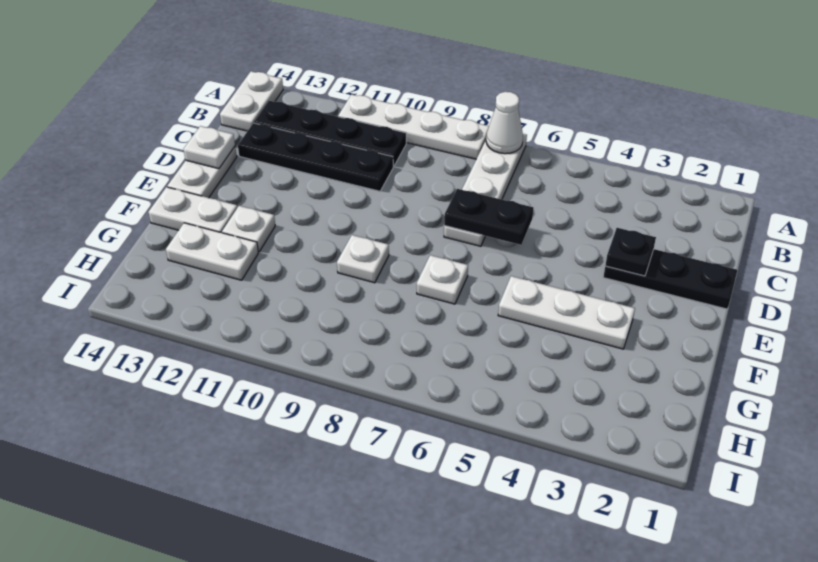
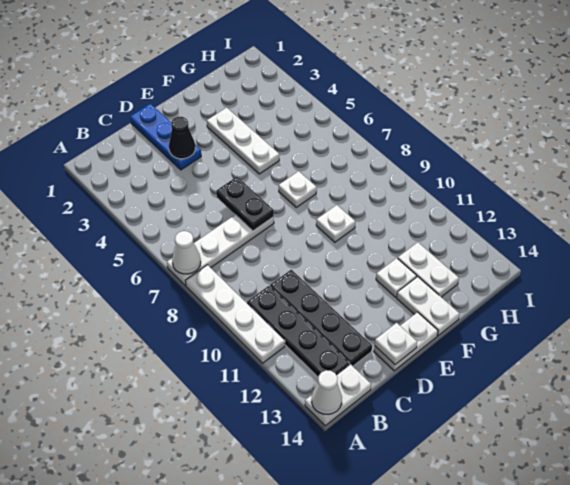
none -> white cone A14 level 2
black plate D1:D3 level 1 -> blue plate D1:D3 level 1
black plate D3 level 2 -> black cone D3 level 2

